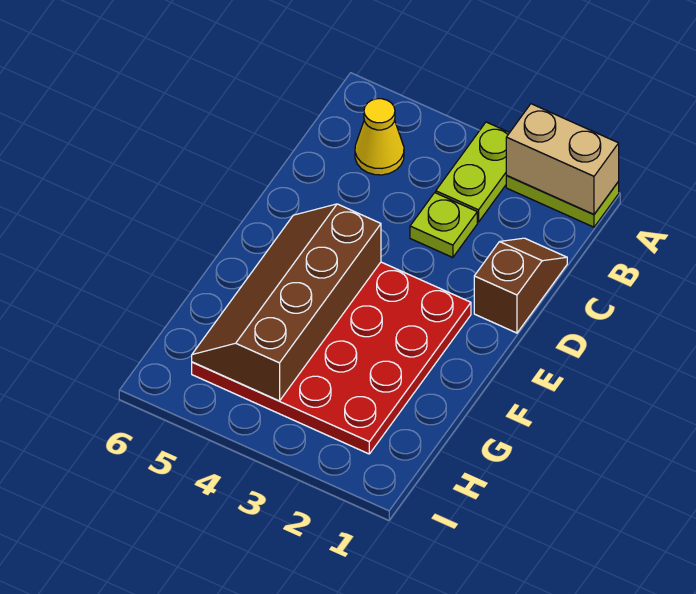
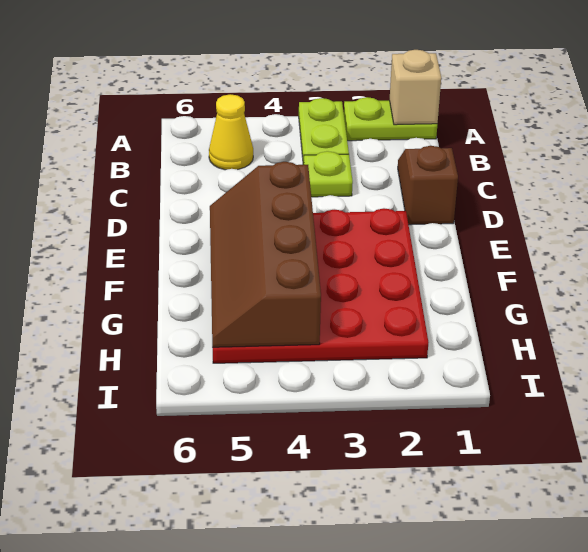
tan brick A1:A2 level 2 -> tan brick A1 level 2

